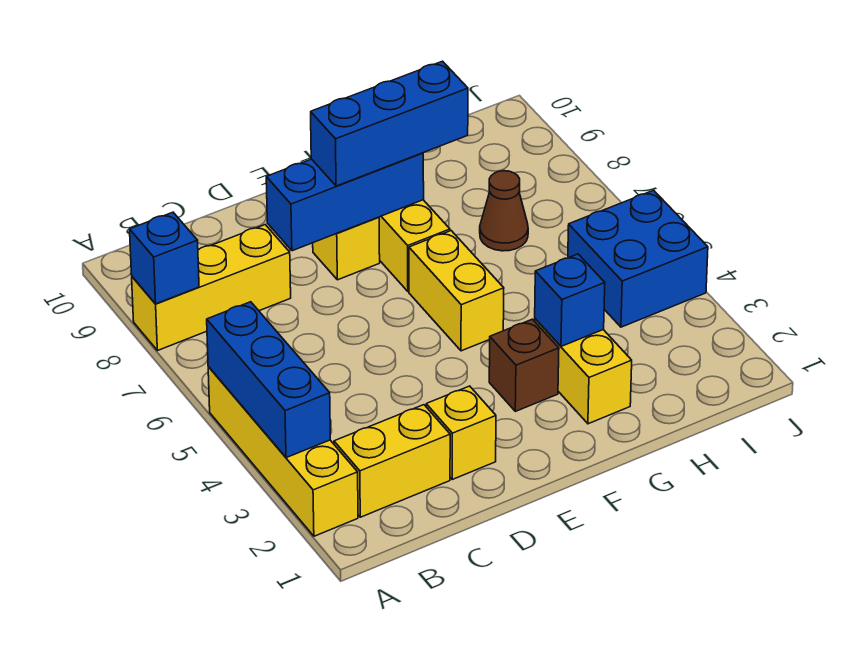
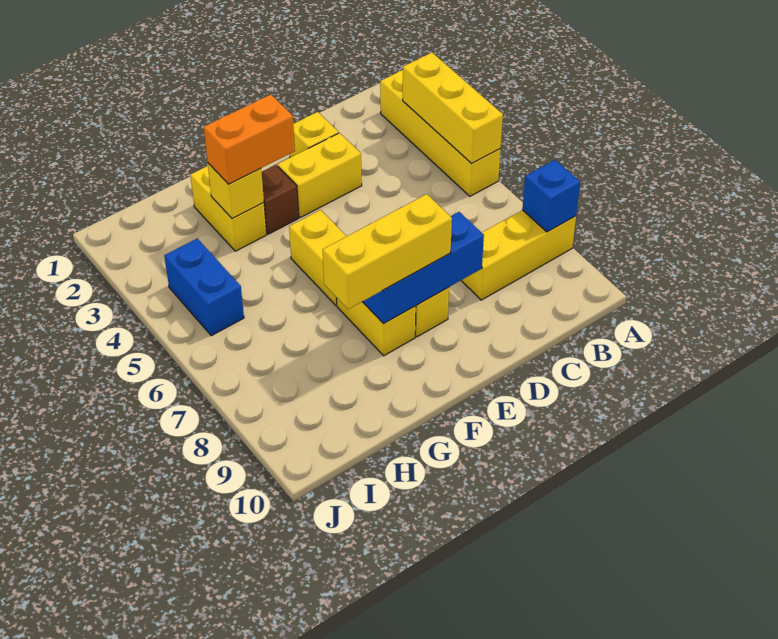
blue brick A3:A5 level 2 -> yellow brick A3:A5 level 2
yellow brick B2:C2 level 1 -> yellow brick D3:E3 level 1
blue brick E8:G8 level 3 -> yellow brick E8:G8 level 3
none -> orange brick F3:G3 level 3
blue brick G3 level 2 -> yellow brick G3 level 2
brown cone H7 level 1 -> none
blue brick I4:J5 level 1 -> blue brick I4:I5 level 1

